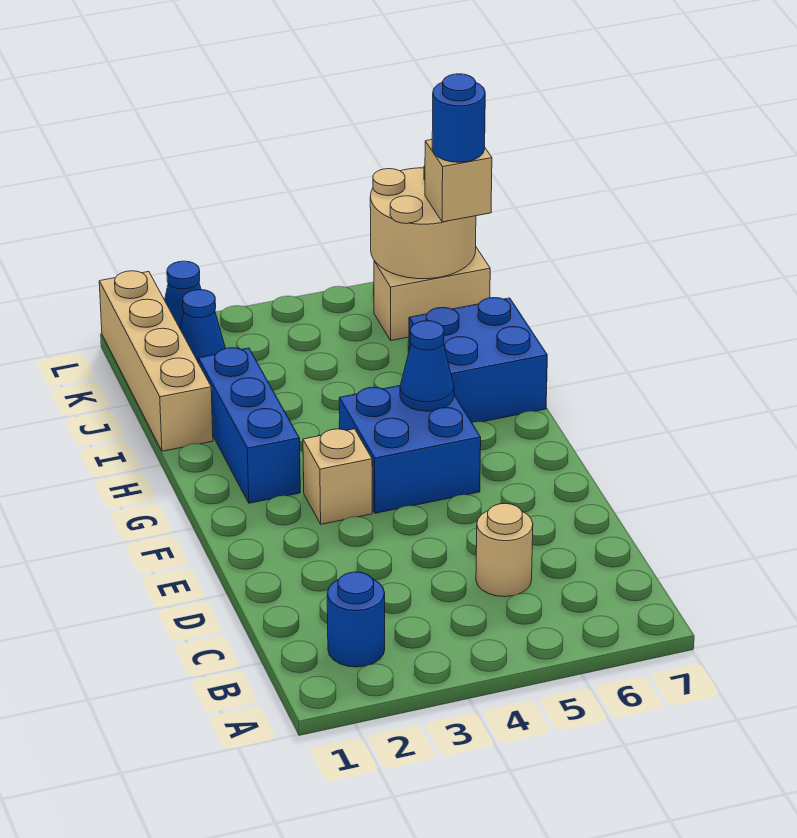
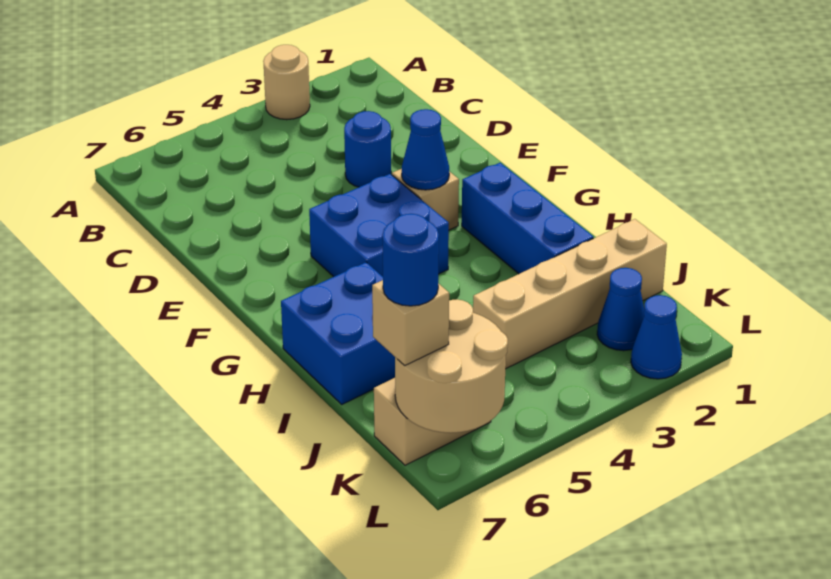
blue round brick B2 level 1 -> blue round brick D3 level 1
tan round brick C5 level 1 -> tan round brick A3 level 1
blue cone G5 level 2 -> blue cone F3 level 2
tan brick I1:L1 level 1 -> tan brick J1:J4 level 1

